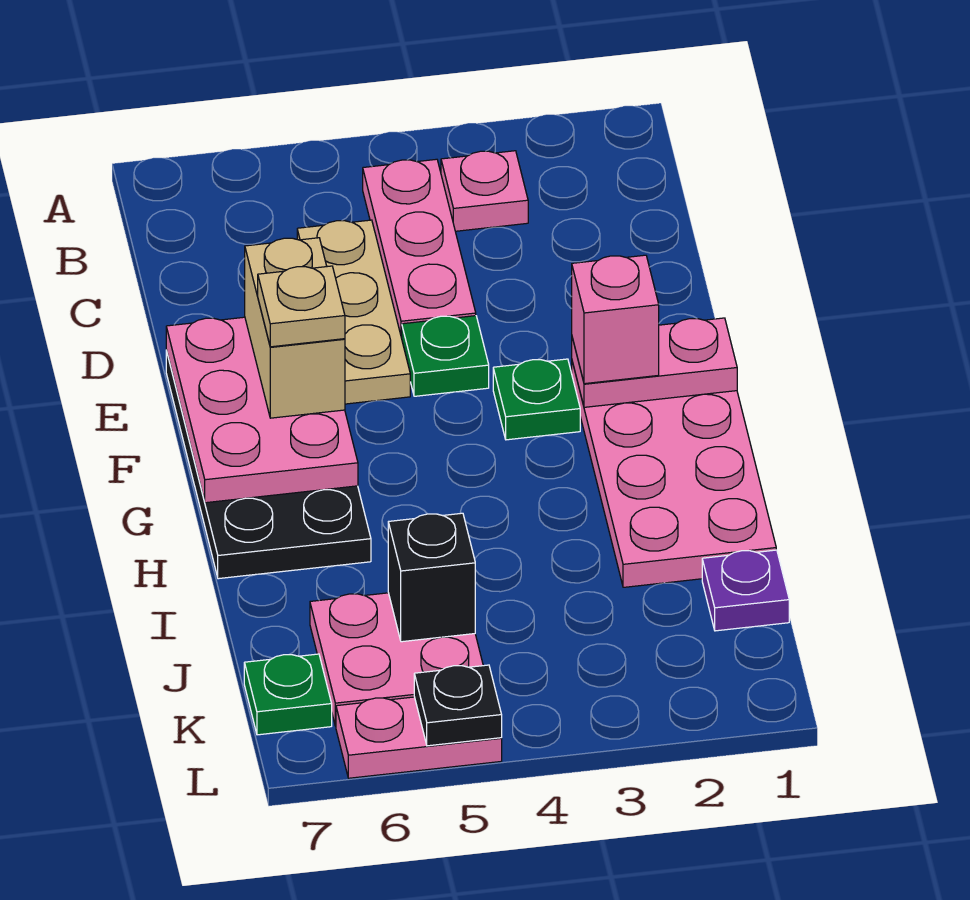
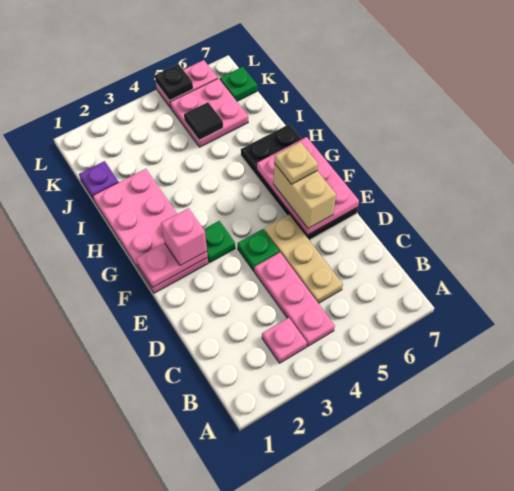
black brick J5 level 2 -> black tile J5 level 2

